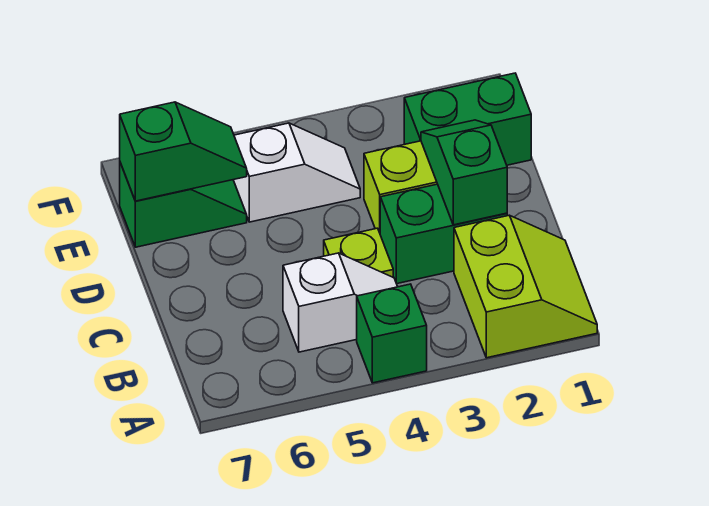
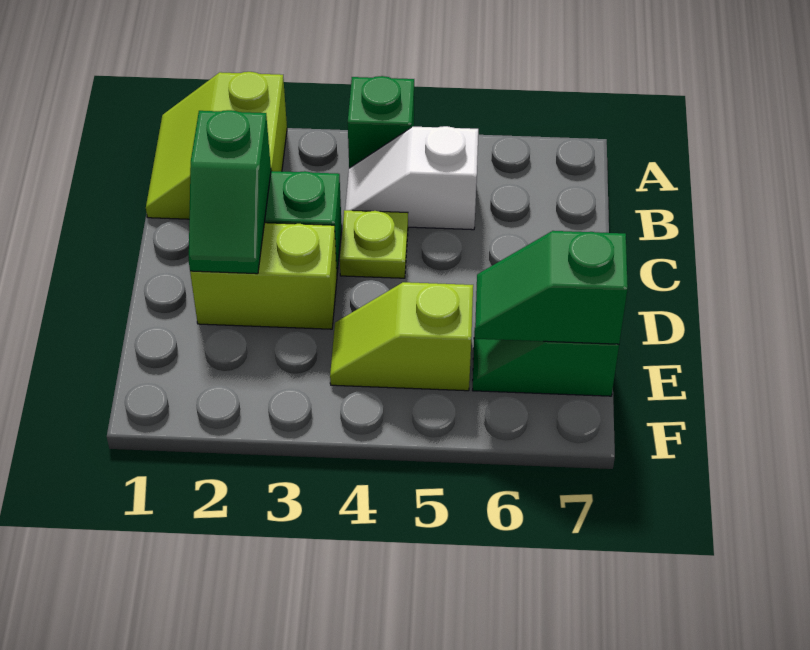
green brick E1:E2 level 1 -> none
white slope E4:E5 level 1 top 5 -> lime slope E4:E5 level 1 top 5

